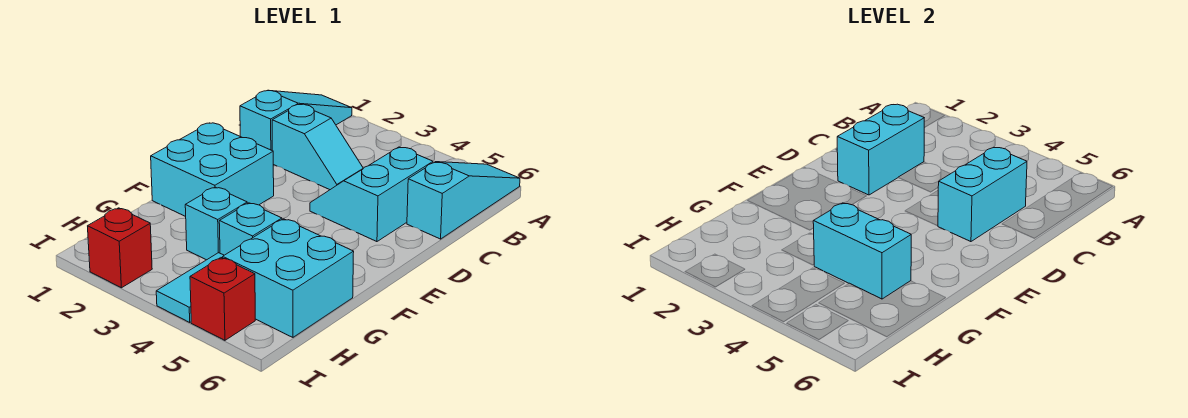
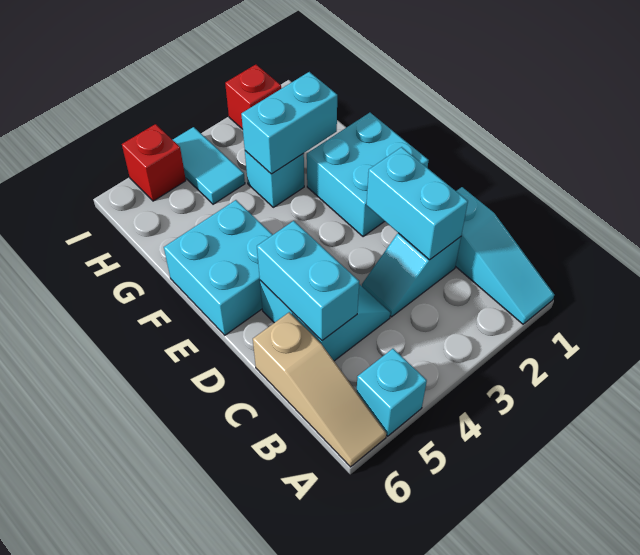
cyan slope A6:C6 level 1 top C -> tan slope A6:C6 level 1 top C
cyan brick G4 level 1 -> cyan brick A5 level 1
cyan brick G4:G5 level 2 -> cyan brick G2:G3 level 2
cyan brick G5:H6 level 1 -> cyan brick E5:F6 level 1

